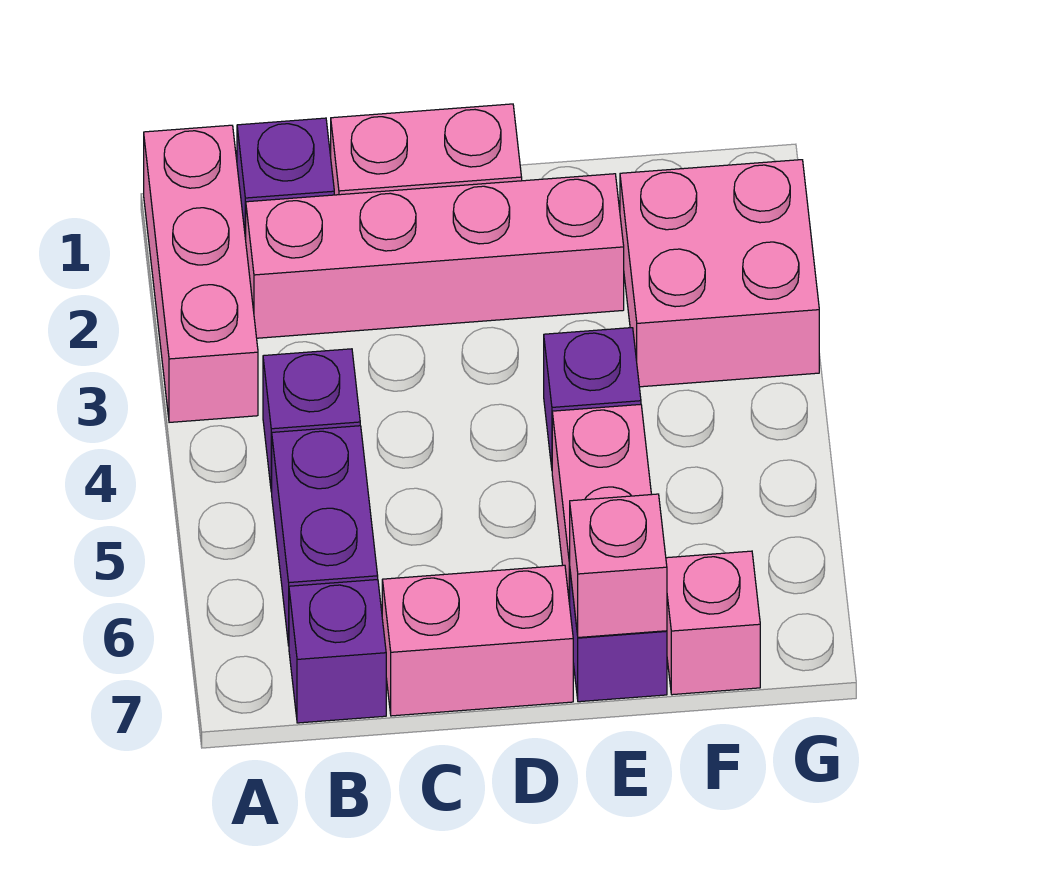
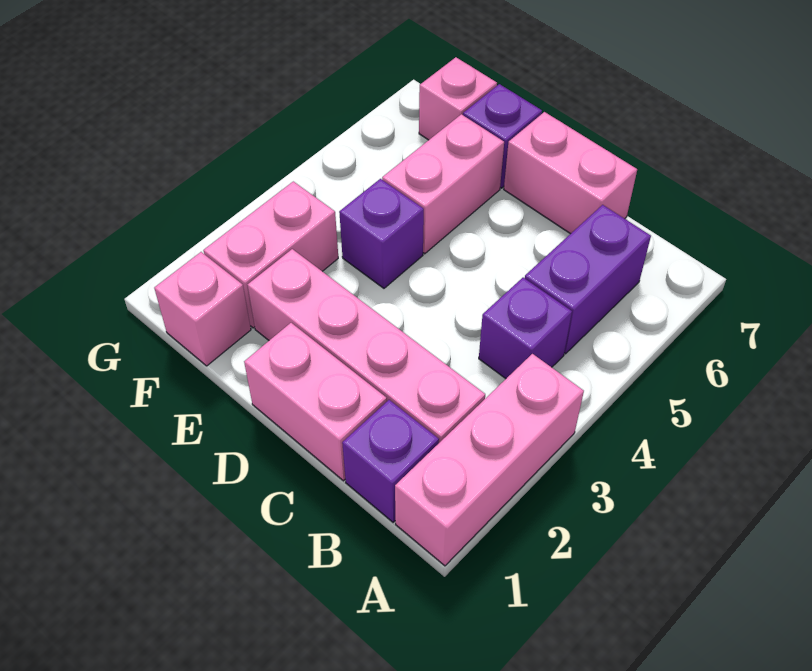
purple brick B7 level 1 -> none
pink brick E7 level 2 -> pink brick F1 level 1
pink brick F2:G3 level 1 -> pink brick F2:F3 level 1

